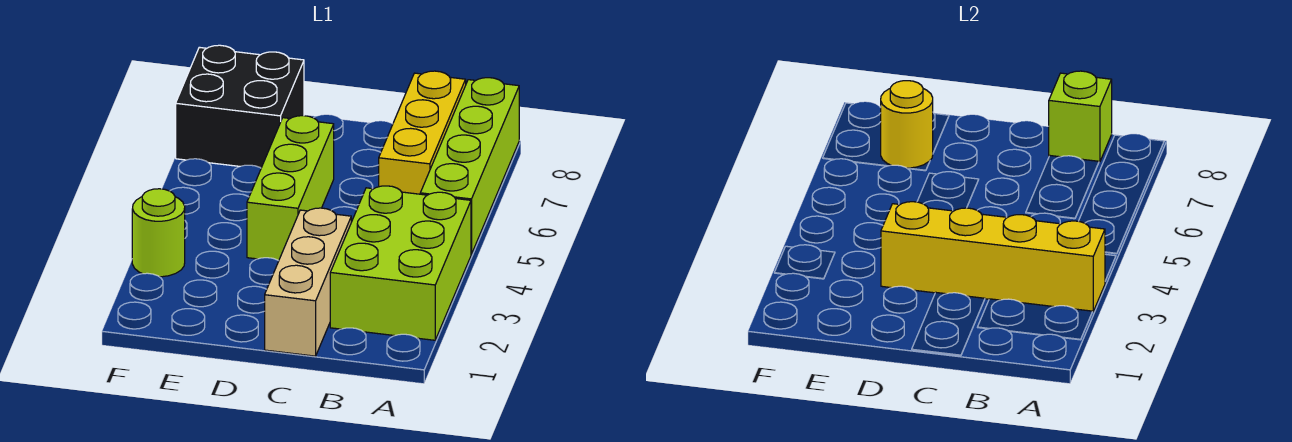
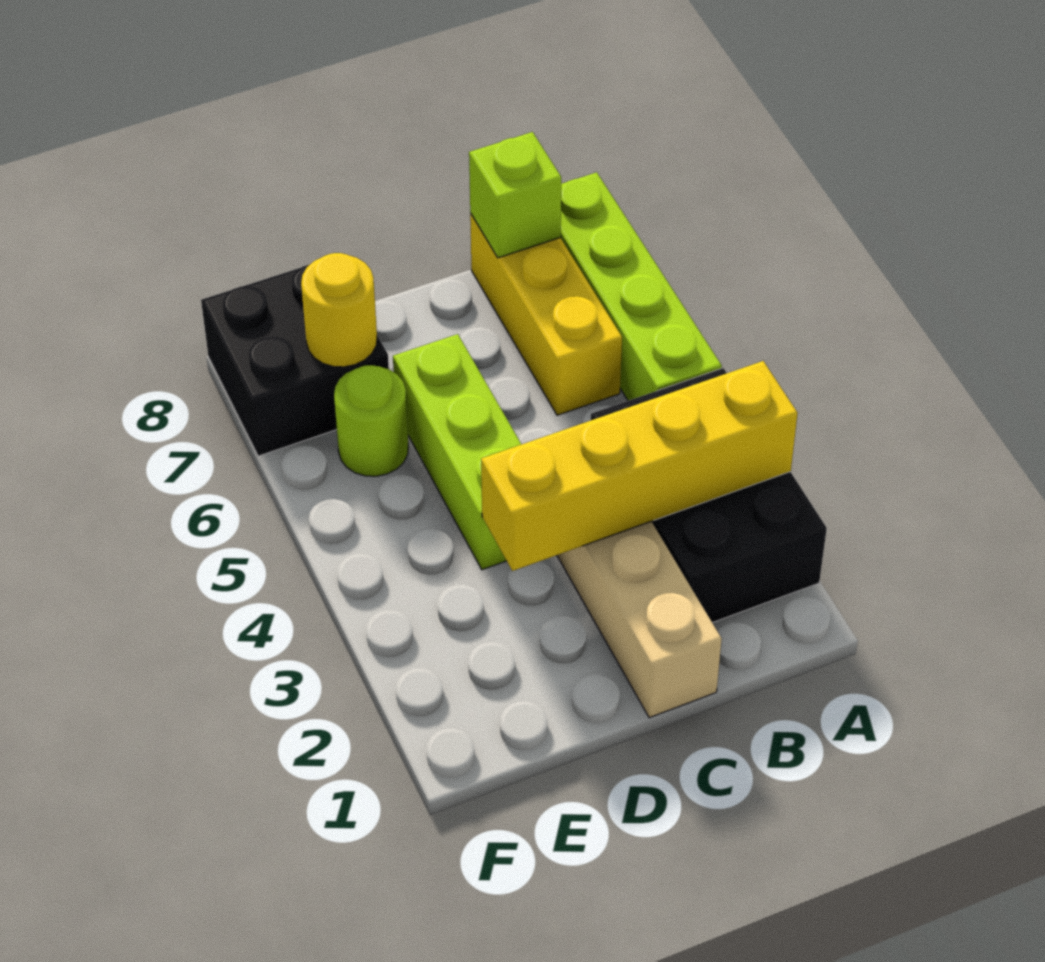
lime brick A2:B4 level 1 -> black brick A2:B4 level 1
lime round brick F3 level 1 -> lime round brick E6 level 1

